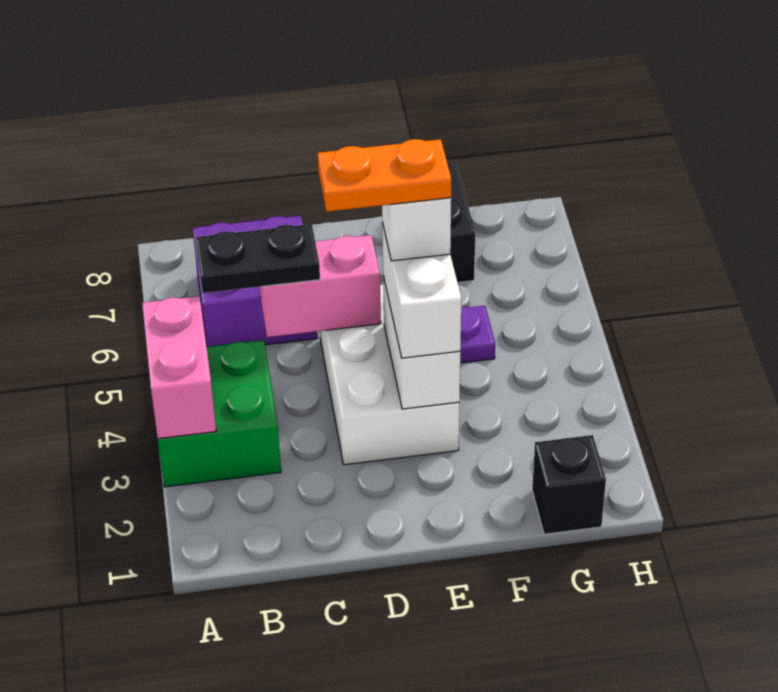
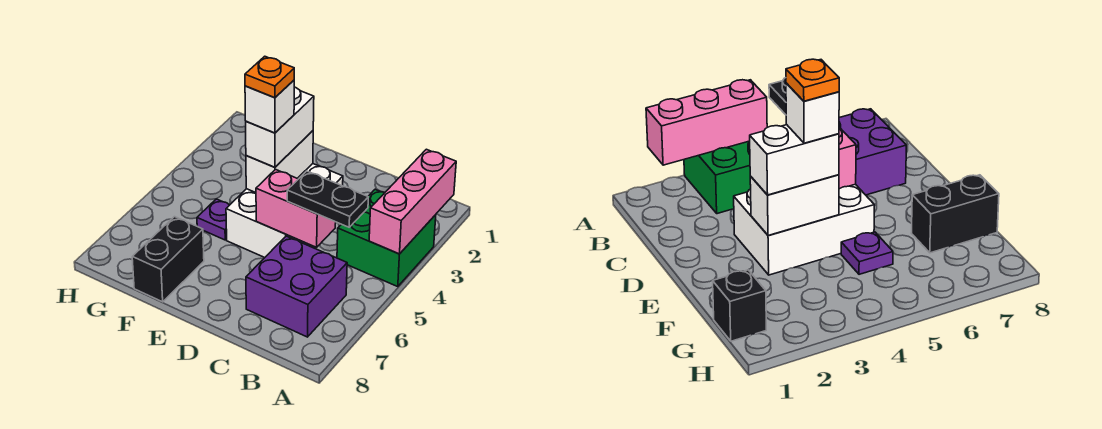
pink brick A3:A4 level 2 -> pink brick A2:A4 level 2
orange plate D4:E4 level 5 -> orange plate E4 level 5

